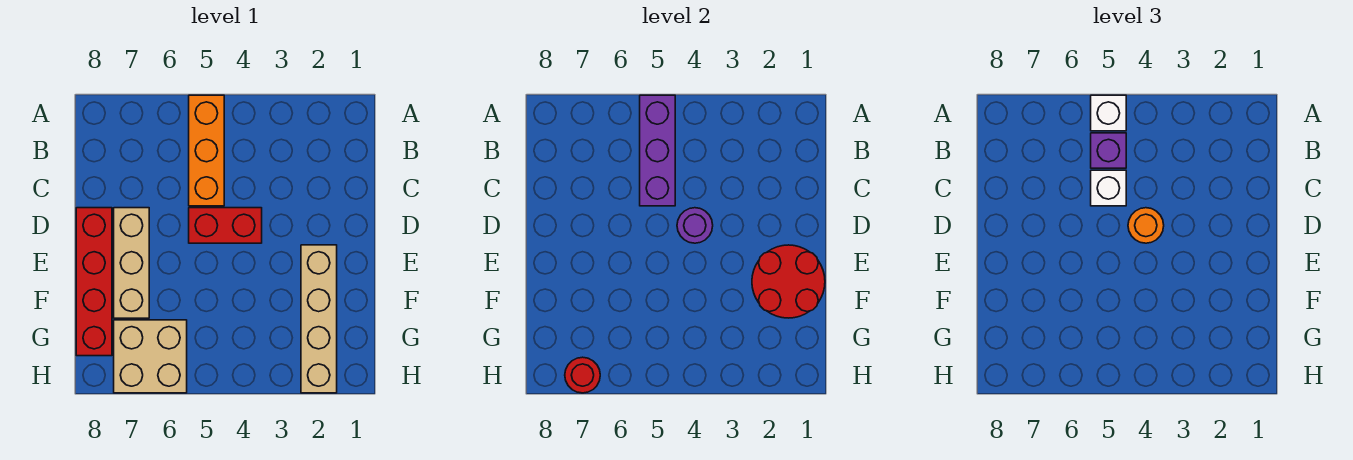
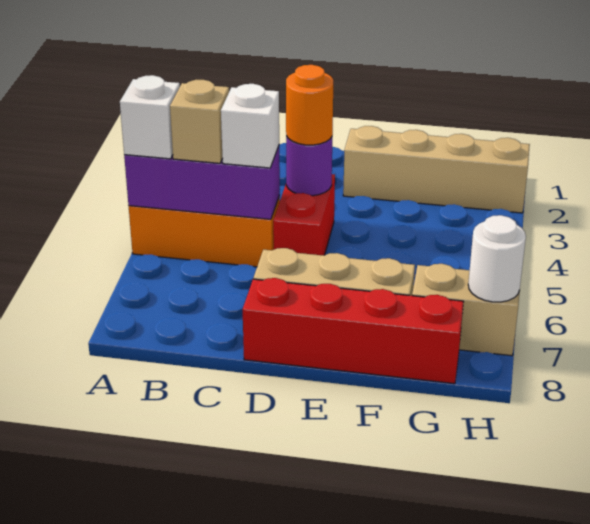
purple brick B5 level 3 -> tan brick B5 level 3
red round brick E1:F2 level 2 -> none
tan brick G6:H7 level 1 -> tan brick G7:H7 level 1
red round brick H7 level 2 -> white round brick H7 level 2

